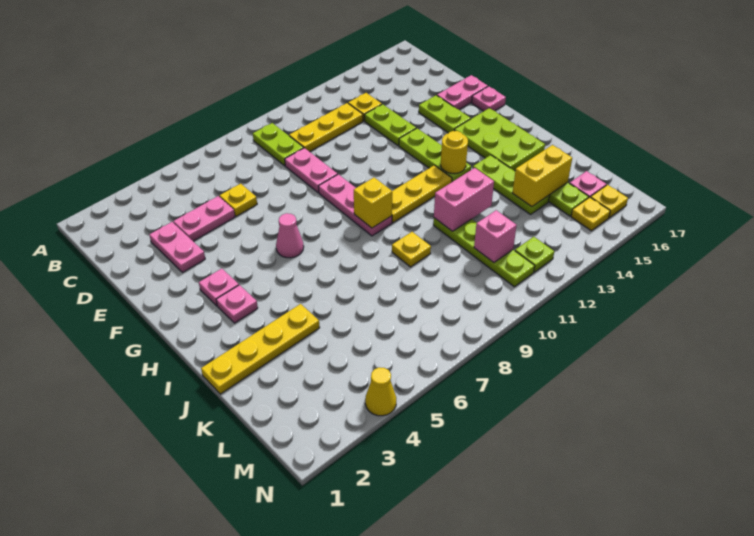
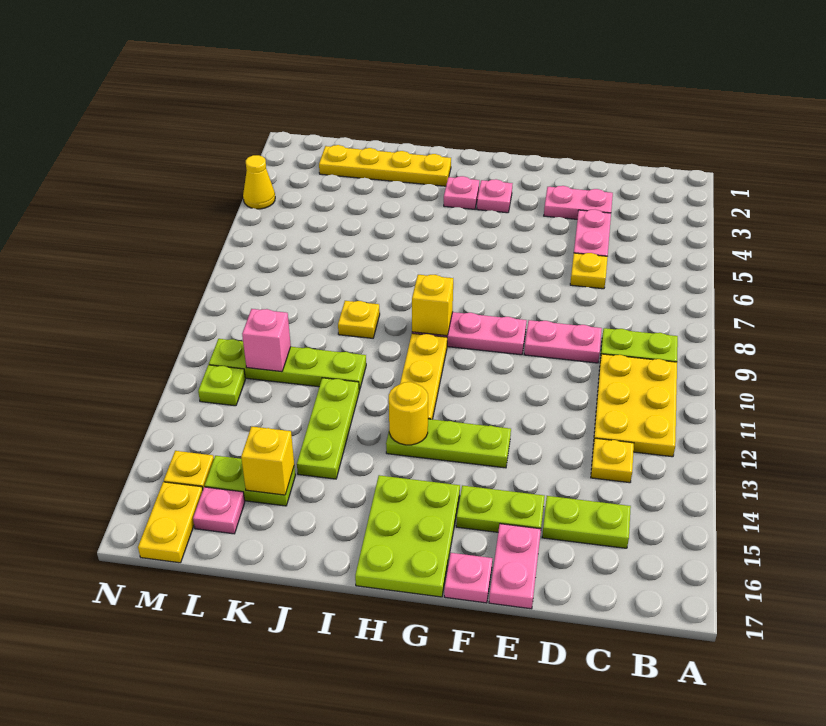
yellow plate C10:C12 level 1 -> yellow plate B10:C12 level 1
lime plate D13:E13 level 1 -> lime plate C15:D15 level 1
pink cone G6 level 1 -> none
lime plate G15:I16 level 1 -> lime plate G15:H17 level 1
lime plate I14:K14 level 1 -> lime plate J12:J14 level 1
yellow plate J1:J4 level 1 -> yellow plate I2:L2 level 1
pink brick J11:J12 level 2 -> none
yellow brick K14:K15 level 2 -> yellow brick K15 level 2
yellow plate M16 level 1 -> yellow plate M16:M17 level 1

